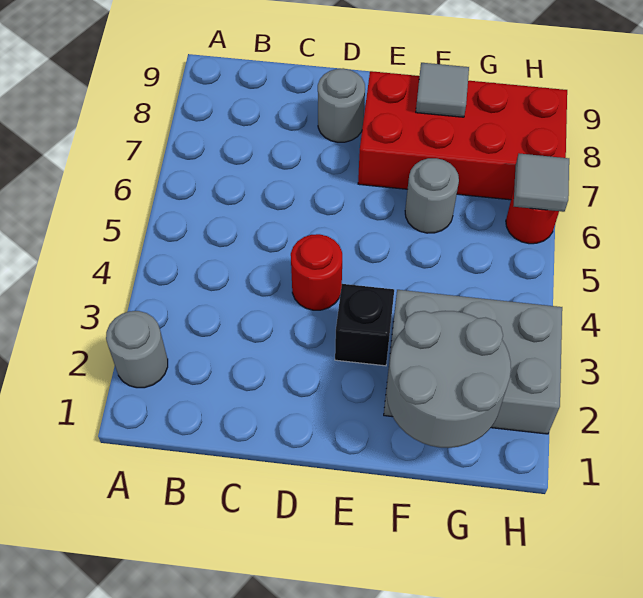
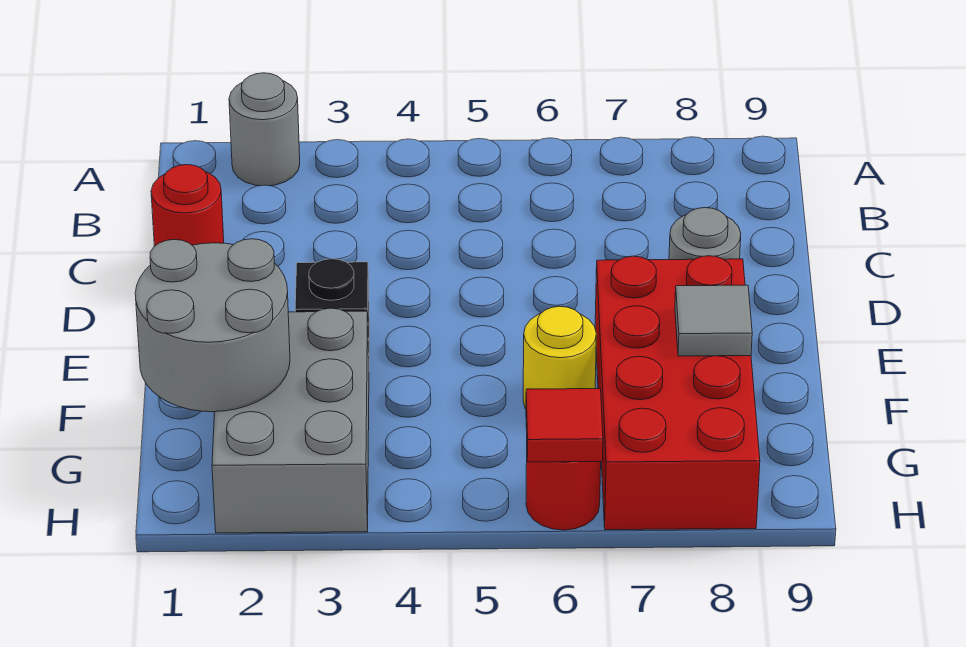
red round brick D4 level 1 -> red round brick C1 level 1
grey round brick F6 level 1 -> yellow round brick F6 level 1
grey tile H6 level 2 -> red tile H6 level 2

